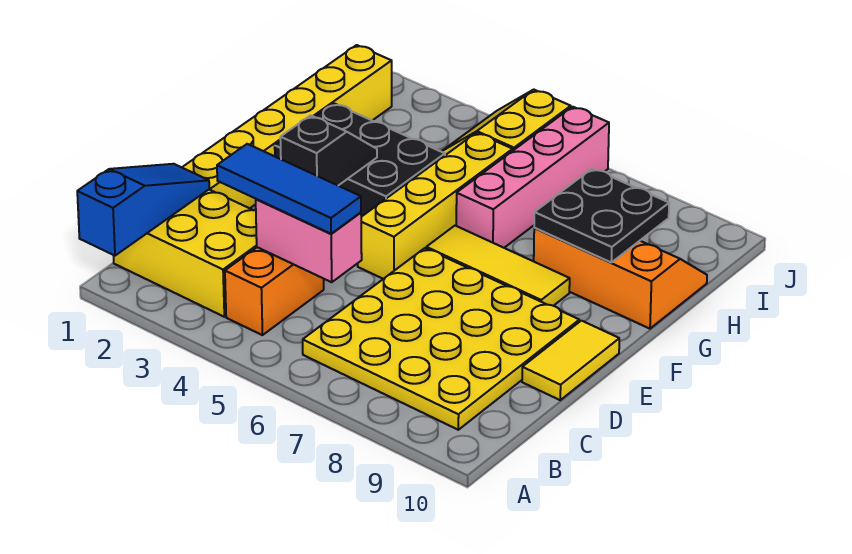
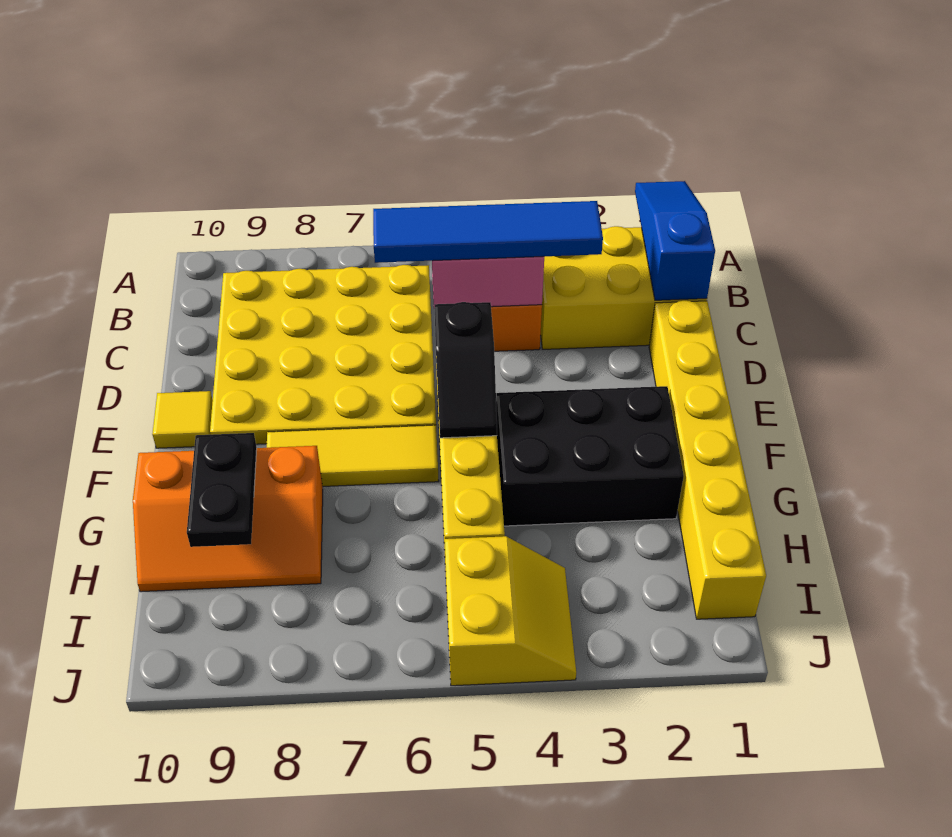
blue slope A1:C1 level 2 top A -> blue slope A1:C1 level 2 top C
blue tile C3:C5 level 3 -> blue tile C3:C6 level 3
yellow tile D10:E10 level 1 -> yellow tile E10 level 1
black slope E3:F3 level 2 top E -> black slope E5:F5 level 2 top E
pink brick G6:J6 level 1 -> none
black plate G8:H9 level 2 -> black plate G9:H9 level 2

